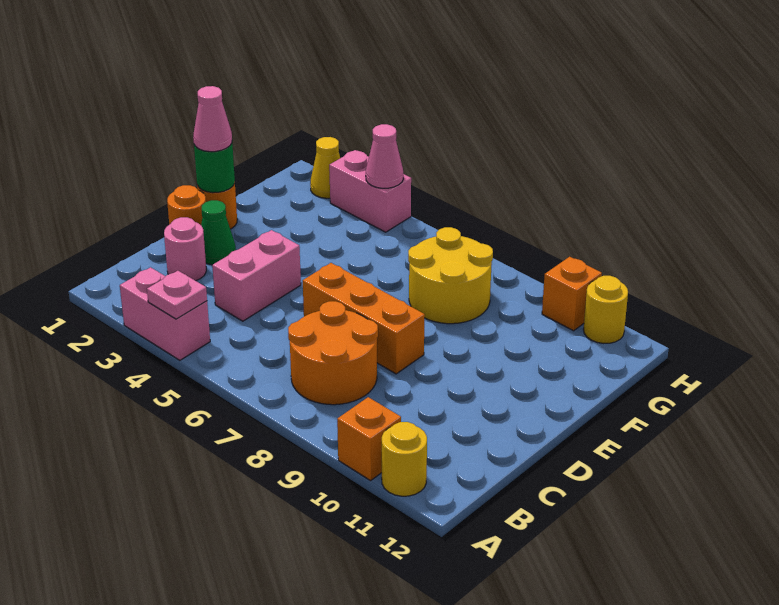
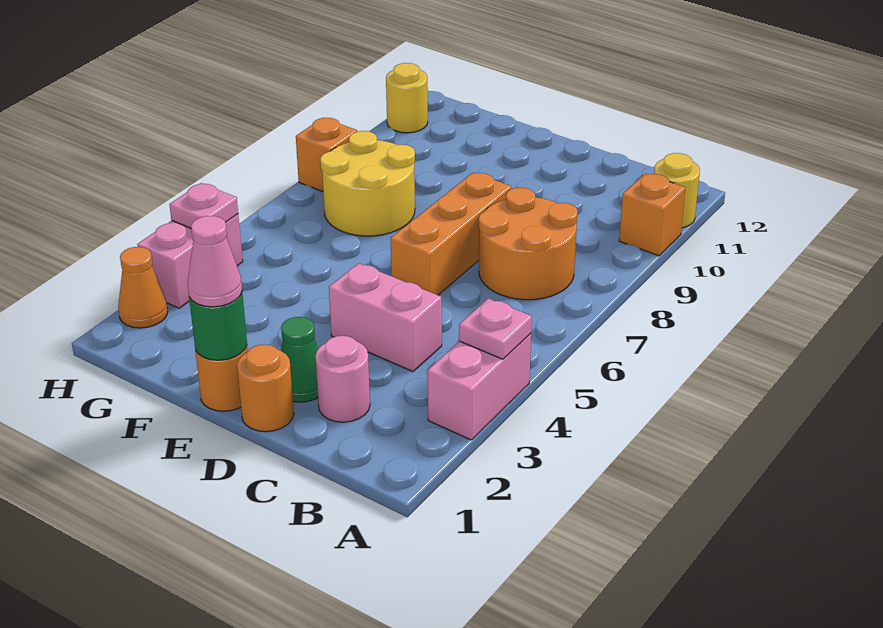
yellow cone H2 level 1 -> orange cone H2 level 1
pink cone H4 level 2 -> pink plate H4 level 2
orange brick H10 level 1 -> orange brick H8 level 1

